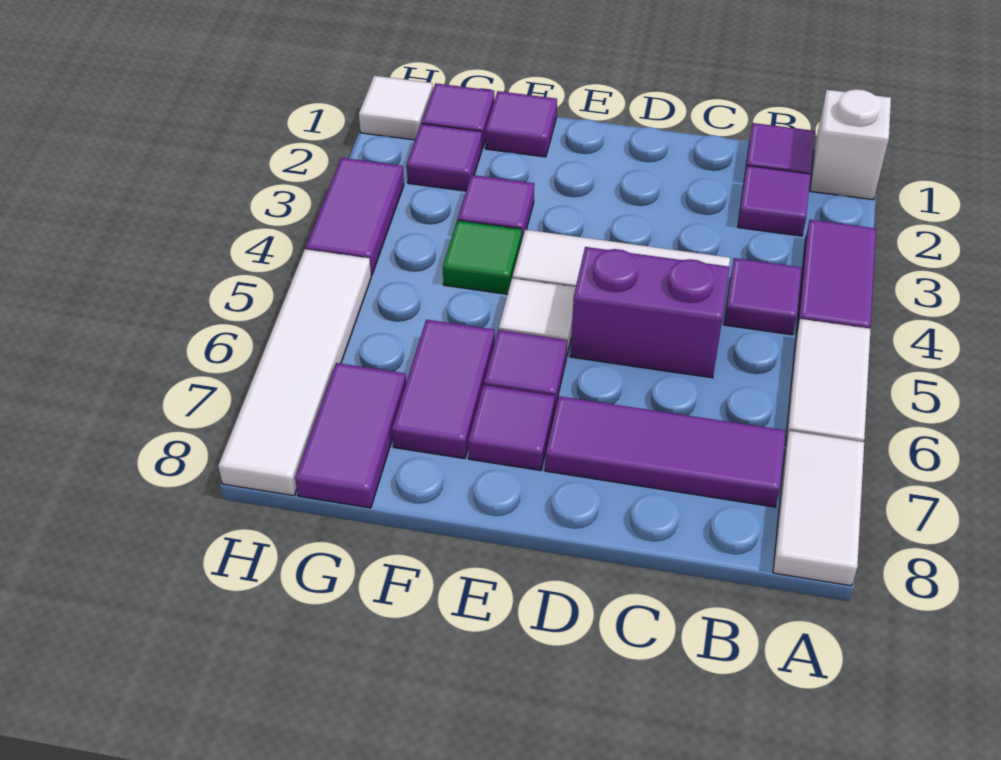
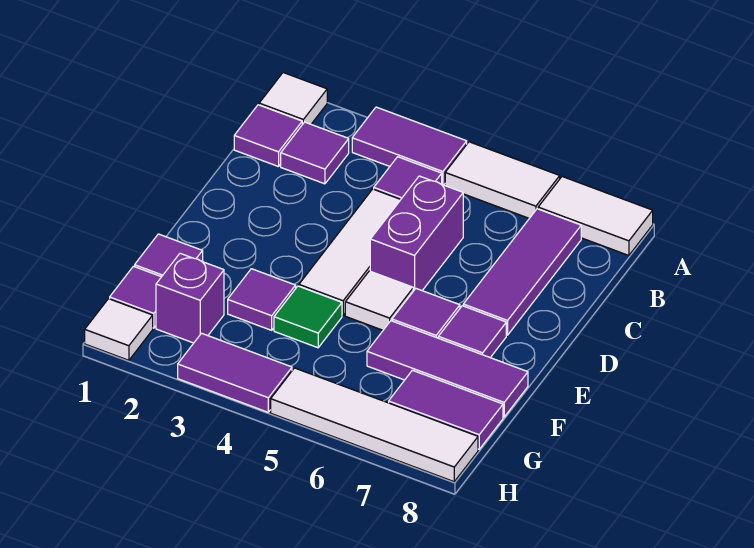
white brick A1 level 1 -> white tile A1 level 1
purple tile F6:F7 level 1 -> purple tile F6:F8 level 1
purple tile G2 level 1 -> purple brick G2 level 1

